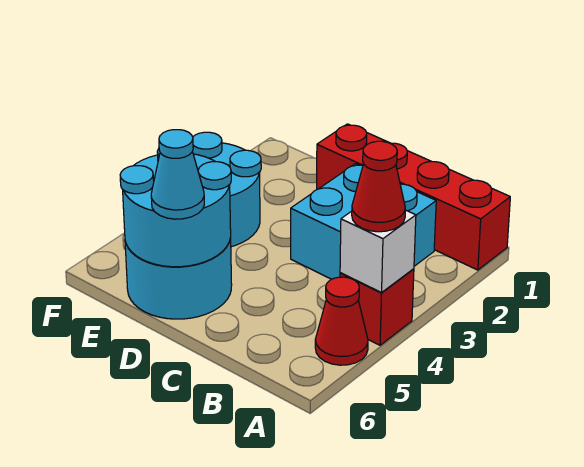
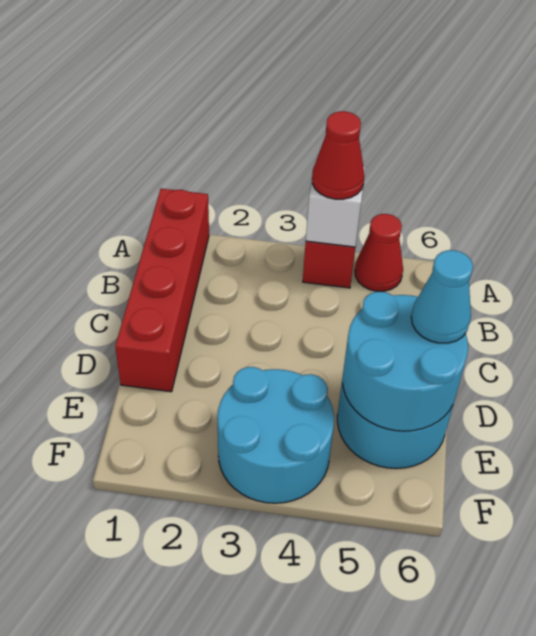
cyan brick B2:C3 level 1 -> none

